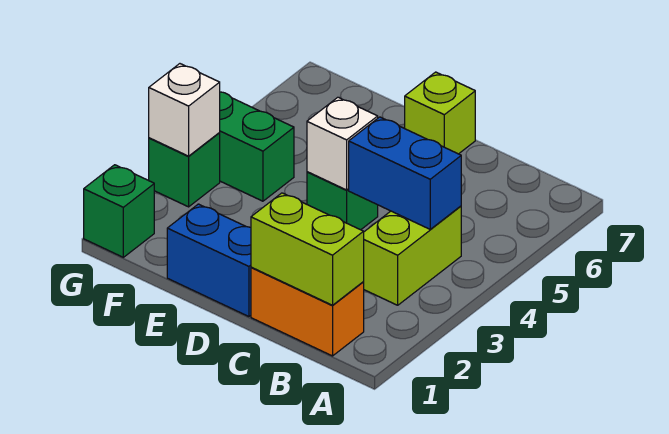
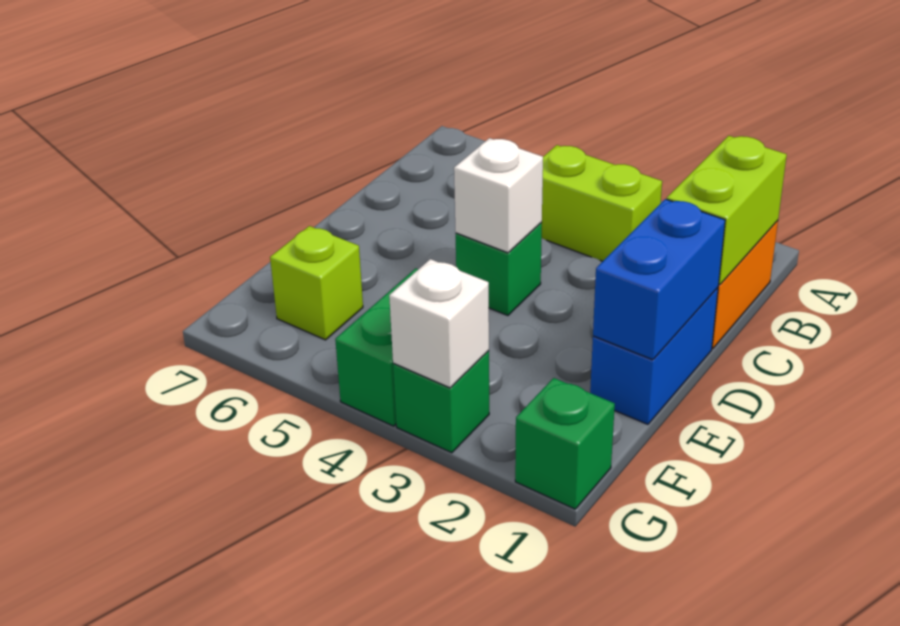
blue brick B4:C4 level 2 -> blue brick D1:E1 level 2
lime brick D7 level 1 -> lime brick F6 level 1

